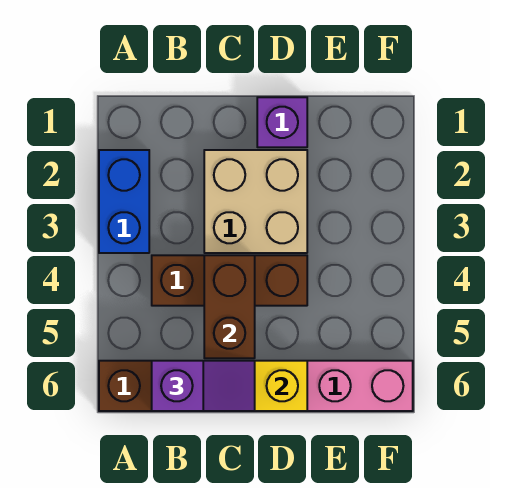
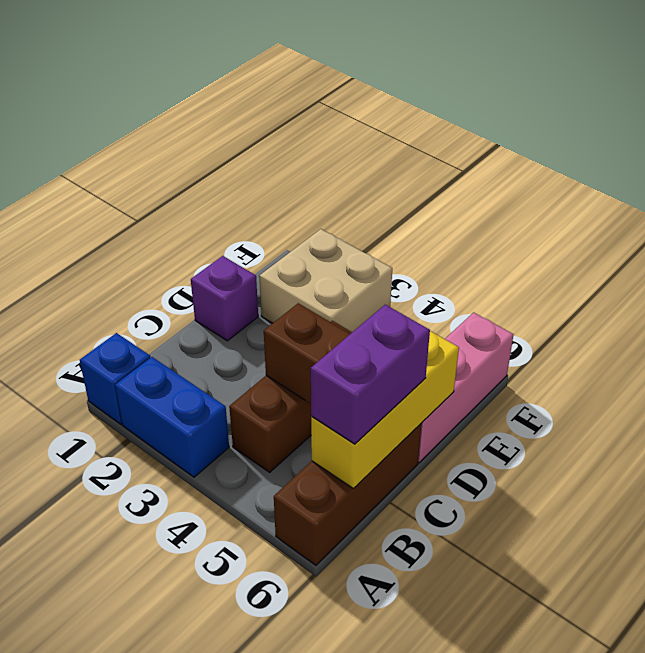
none -> blue brick A1 level 1
purple slope B6:C6 level 3 top B -> purple brick B6:C6 level 3
tan brick C2:D3 level 1 -> tan brick E2:F3 level 1

